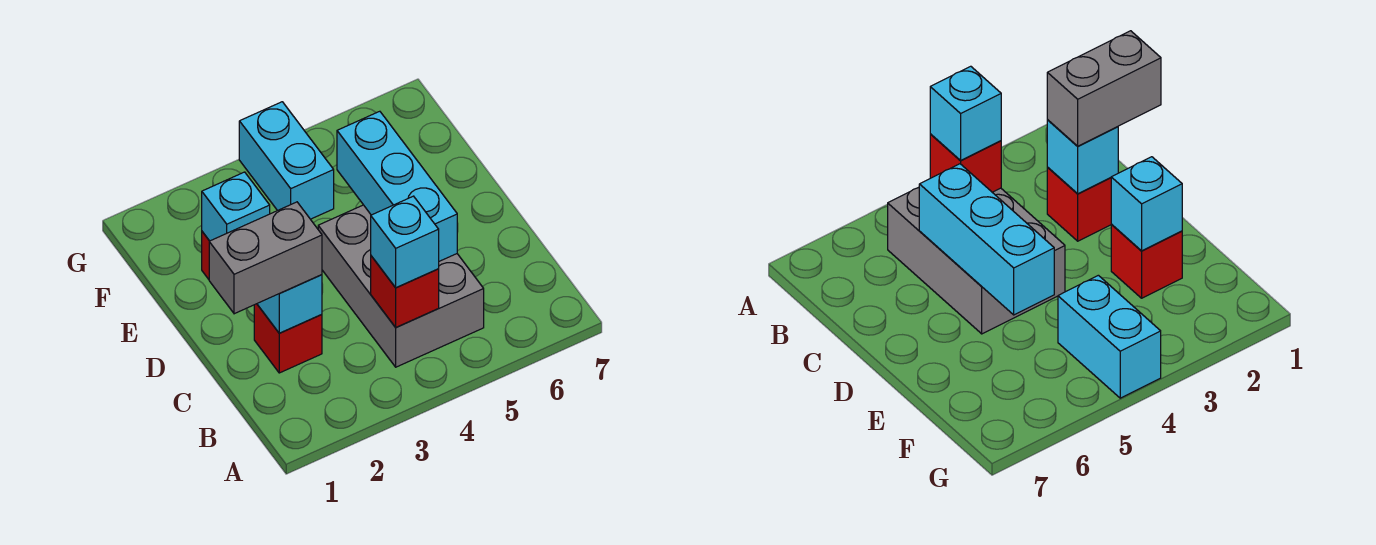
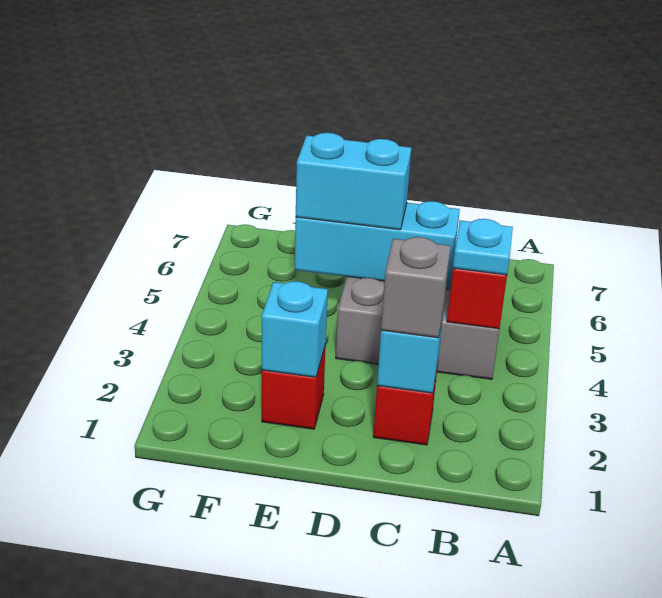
cyan brick B4 level 3 -> cyan plate B4 level 3
grey brick C1:C2 level 3 -> grey brick C2 level 3
cyan brick F4:G4 level 1 -> cyan brick D5:E5 level 3

